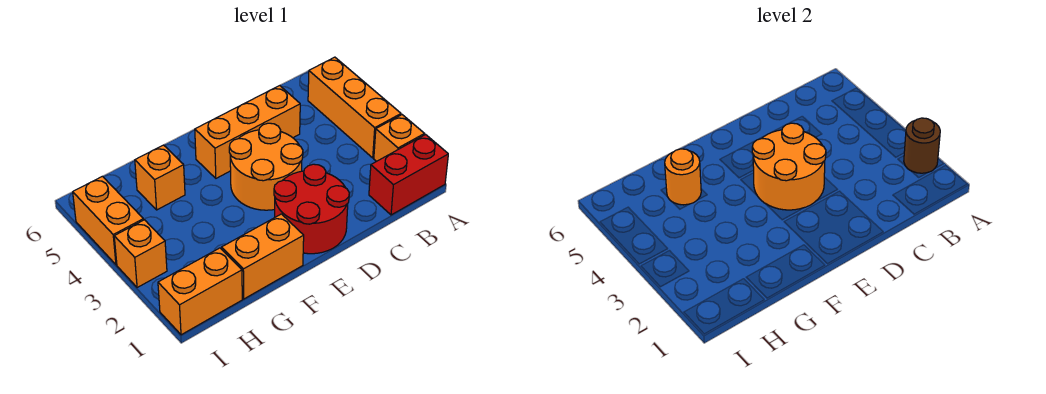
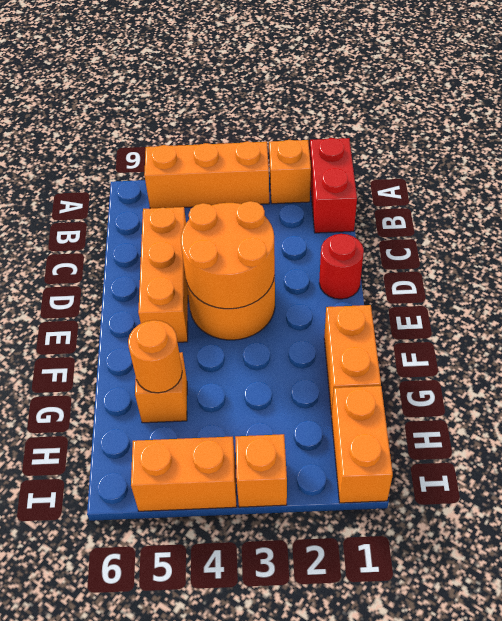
brown round brick A2 level 2 -> none
red round brick D1:E2 level 1 -> red round brick D1 level 1

